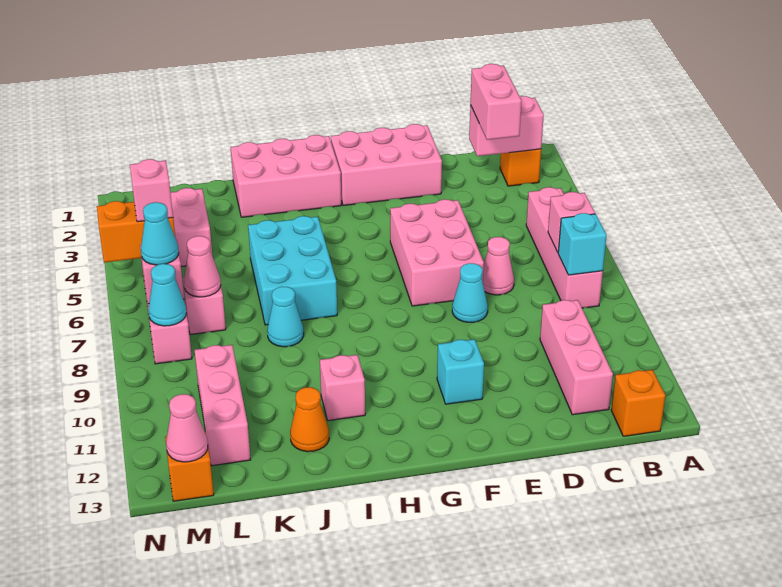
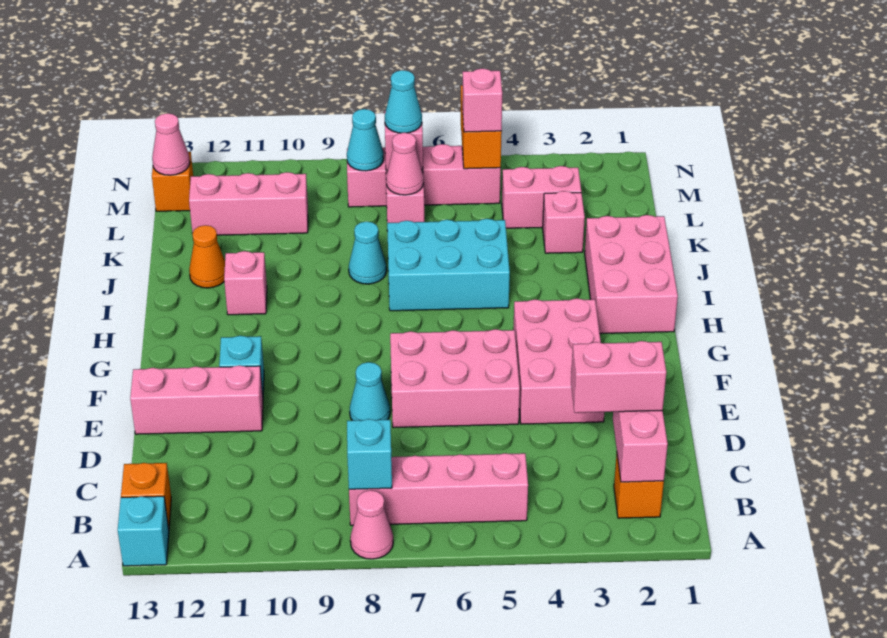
none -> cyan brick A13 level 1
pink brick B7 level 2 -> pink brick K3 level 1
pink brick C10:C12 level 1 -> pink brick E11:E13 level 1
pink cone D7 level 1 -> pink cone A8 level 1
pink brick E1:G2 level 1 -> pink brick E3:G4 level 1

